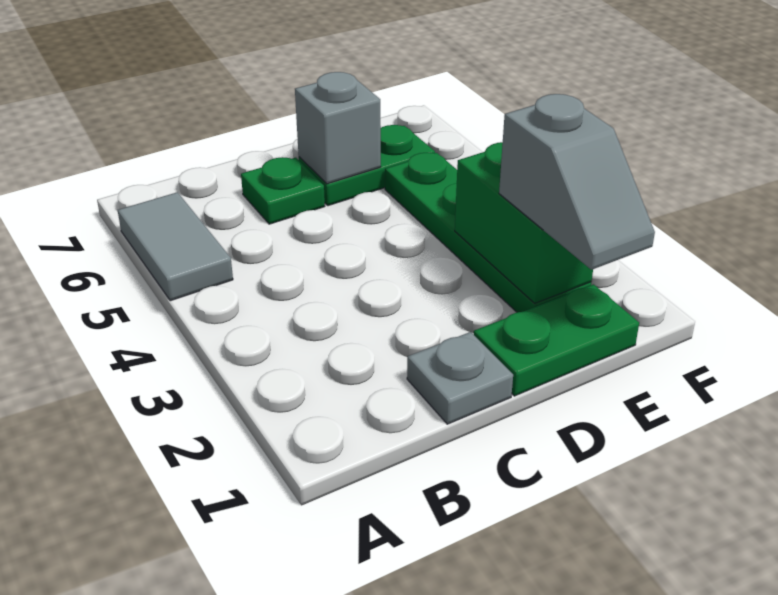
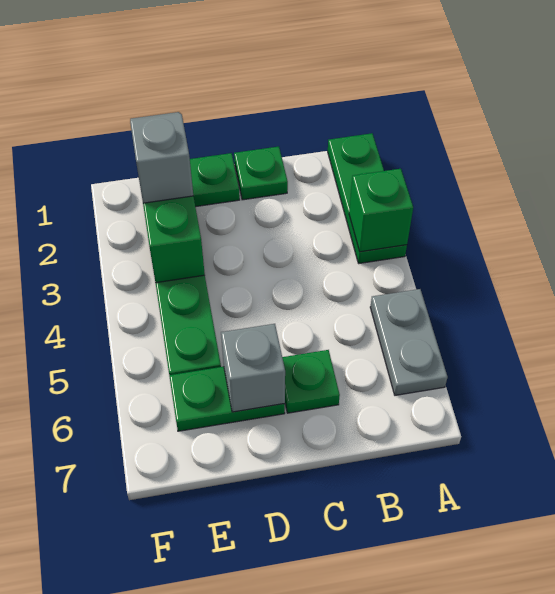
none -> green plate A1:A3 level 1
none -> green brick A3 level 2
grey tile A5:A6 level 1 -> grey plate A5:A6 level 1
grey plate C1 level 1 -> green plate C1 level 1

